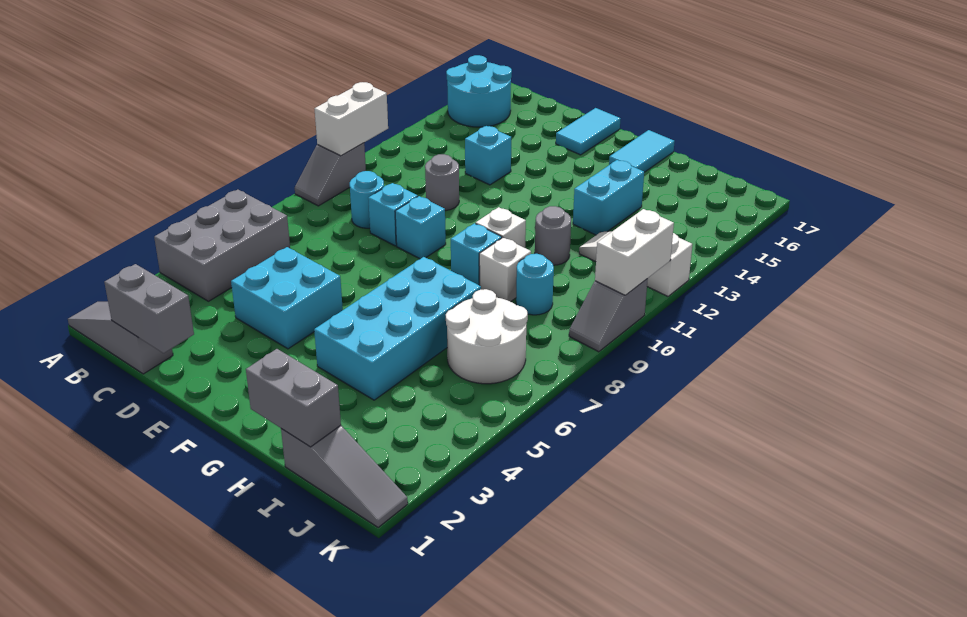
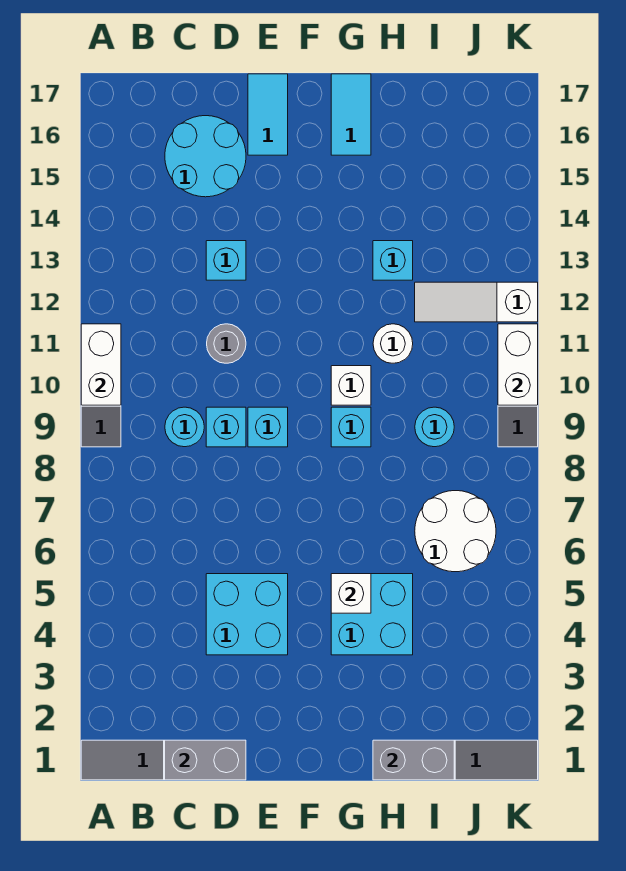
grey brick A4:B6 level 1 -> none
cyan round brick A15:B16 level 1 -> cyan round brick C15:D16 level 1
cyan brick G4:H7 level 1 -> cyan brick G4:H5 level 1
white brick H9 level 1 -> white brick G5 level 2
grey round brick H11 level 1 -> white round brick H11 level 1
cyan brick H13:H14 level 1 -> cyan brick H13 level 1

